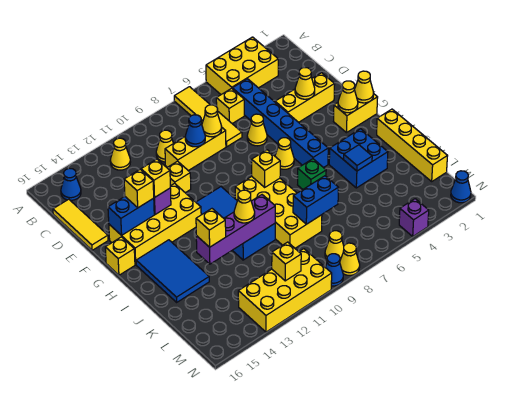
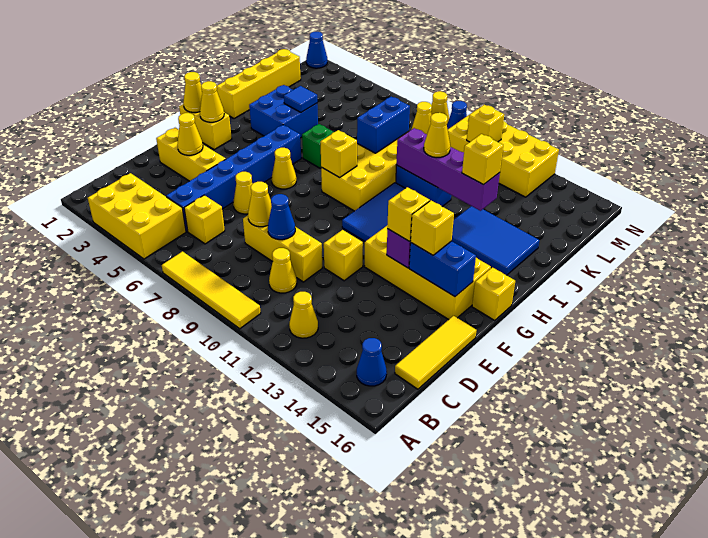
yellow tile A7:D7 level 1 -> yellow tile A7:A10 level 1
blue tile H14:J15 level 1 -> blue tile I13:J15 level 1
blue brick K7:K8 level 2 -> blue brick J8:K8 level 2
purple brick N4 level 1 -> none

